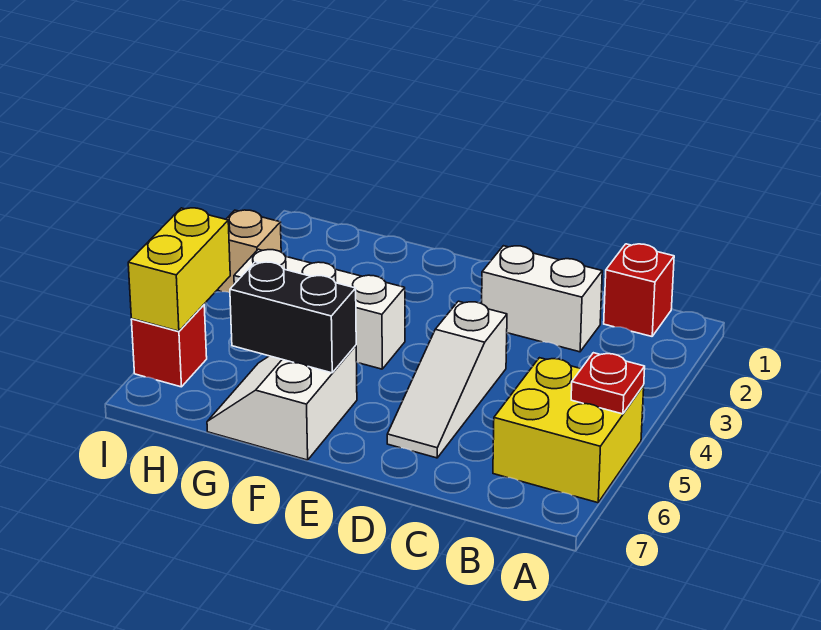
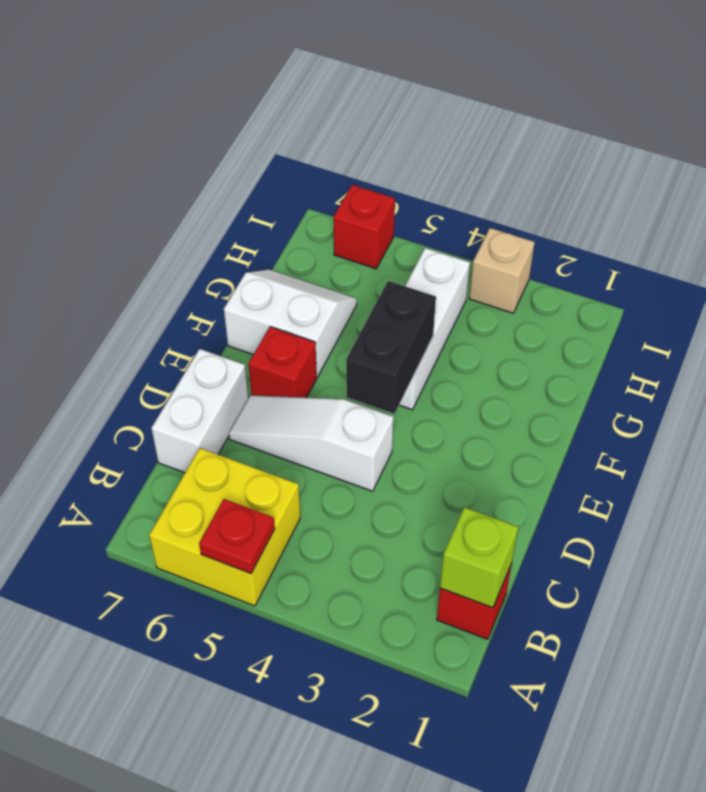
none -> lime brick B1 level 2
white brick C2:D2 level 1 -> white brick C7:D7 level 1
none -> red brick E6 level 1
black brick F6:G6 level 2 -> black brick E4:F4 level 2
yellow brick I5:I6 level 2 -> none

